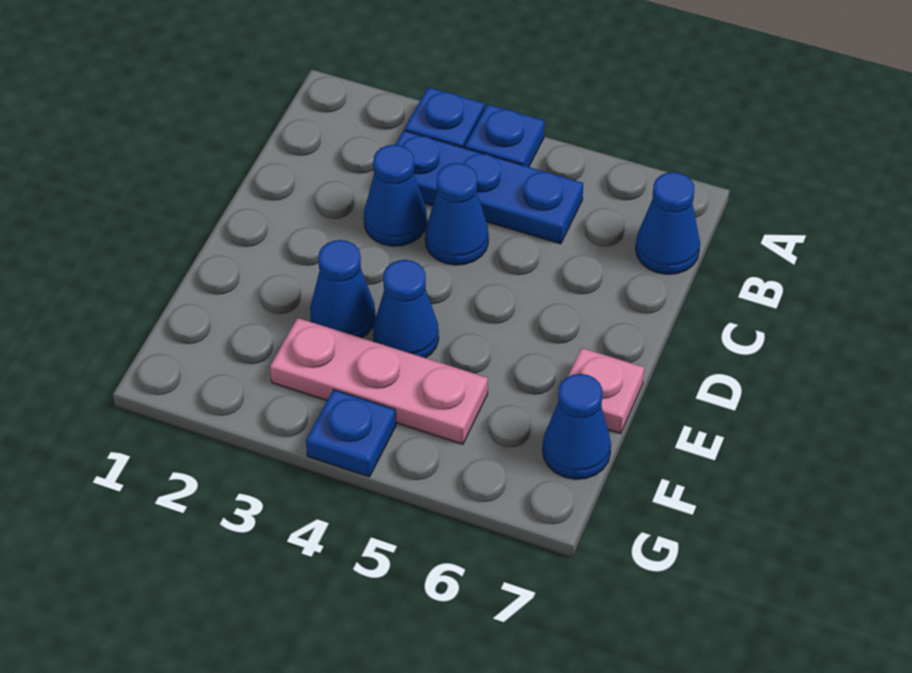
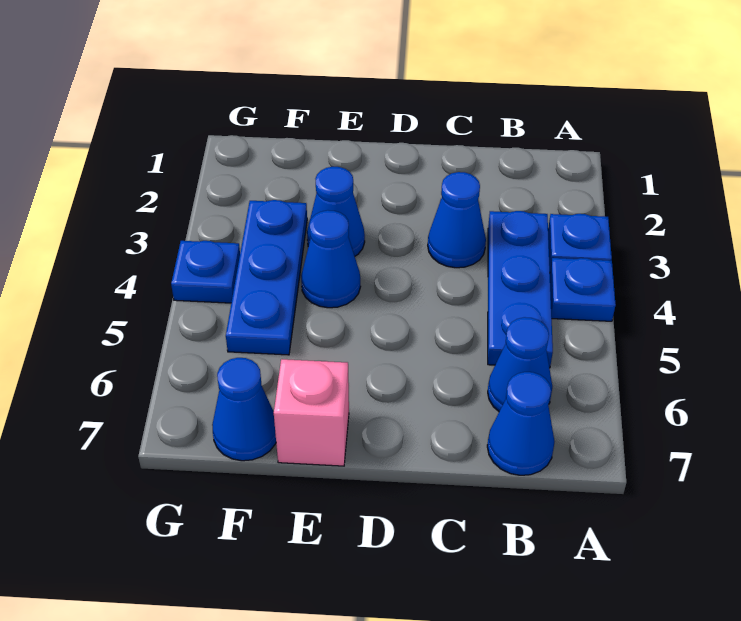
blue cone C4 level 1 -> blue cone B6 level 1
pink plate E7 level 1 -> pink brick E7 level 1
pink plate F3:F5 level 1 -> blue plate F3:F5 level 1

